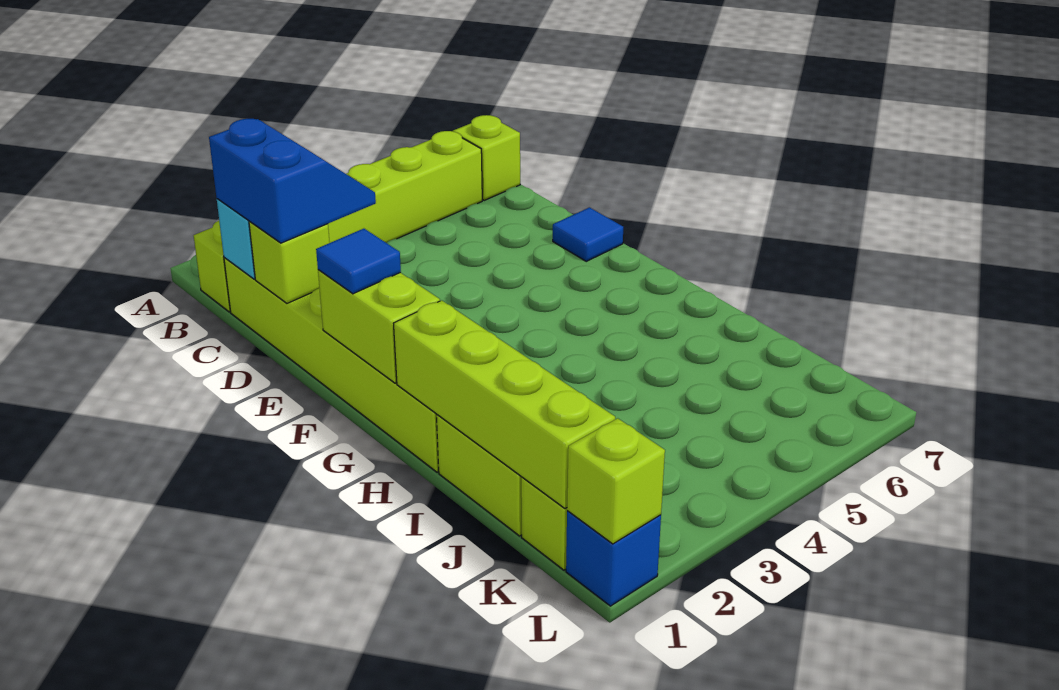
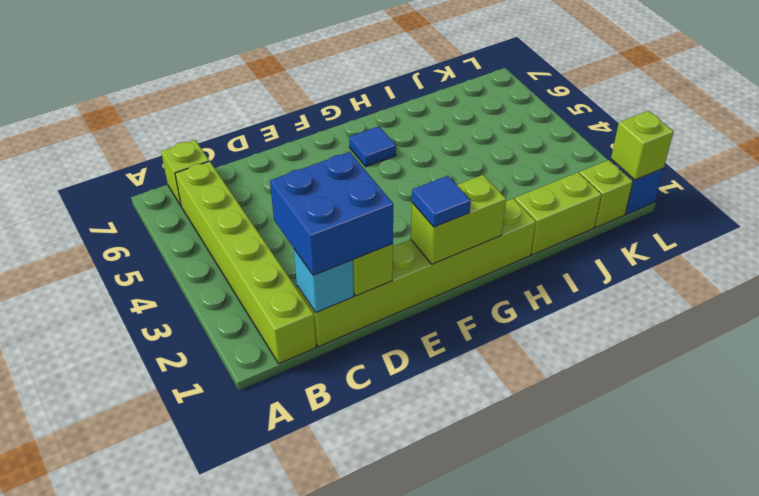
blue slope C1:D2 level 3 top 1 -> blue brick C1:D2 level 3
blue tile E7 level 1 -> blue tile G6 level 1
lime brick H1:K1 level 2 -> none

